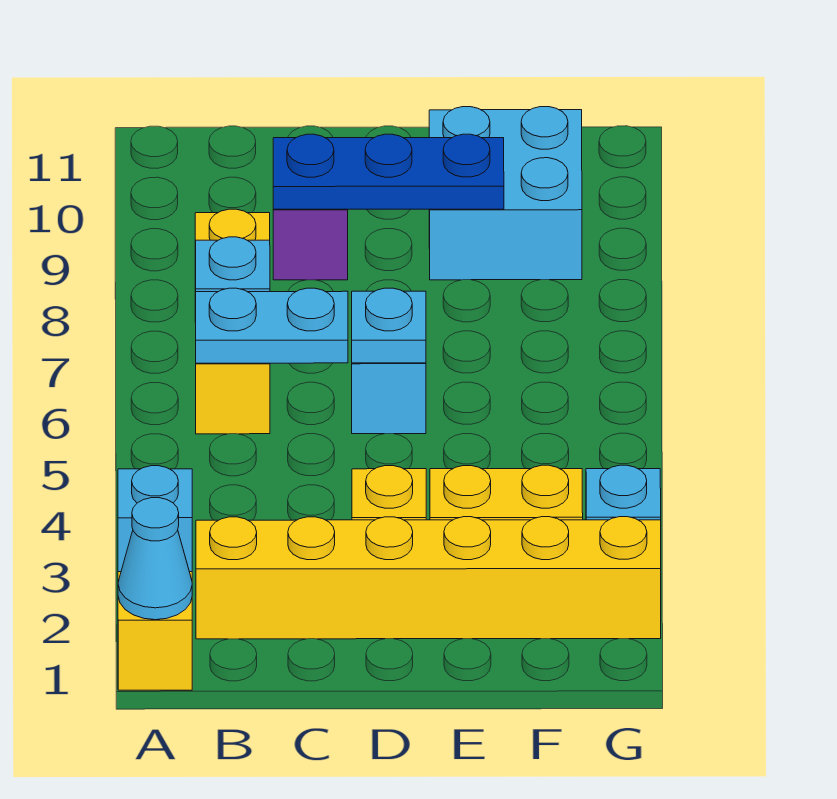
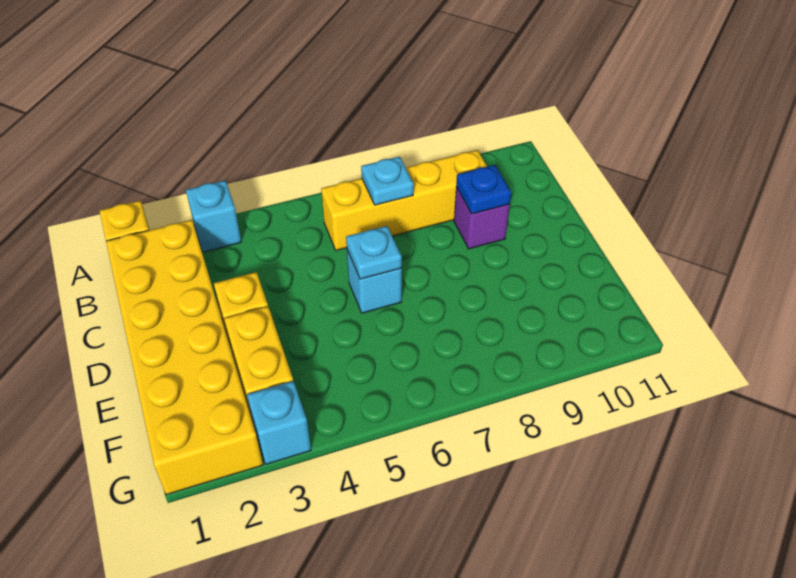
cyan cone A1 level 2 -> none
yellow brick B2:G2 level 1 -> yellow brick B1:G2 level 1
yellow brick B6:B8 level 1 -> yellow brick B6:B9 level 1
cyan plate B6:C6 level 2 -> none
blue plate C9:E9 level 2 -> blue plate C9 level 2
cyan brick E9:F10 level 1 -> none

